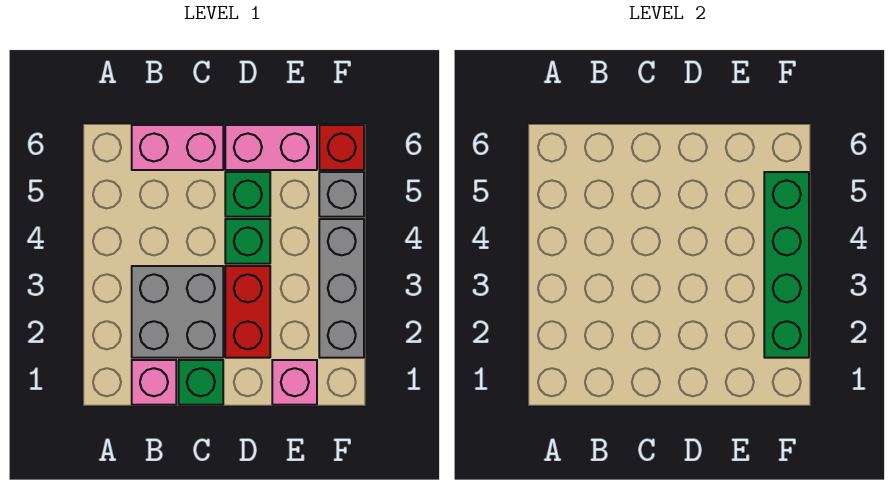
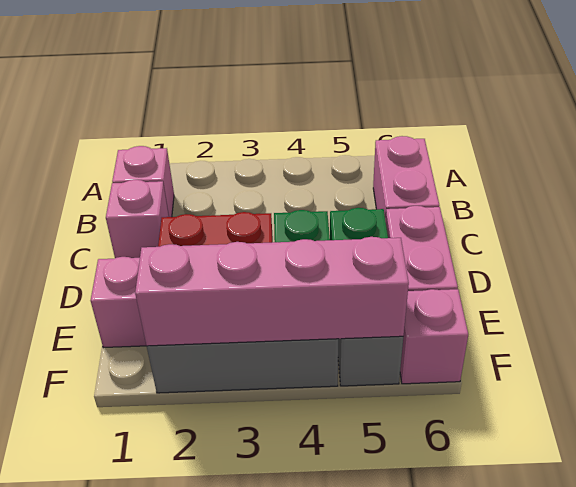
grey brick B2:C3 level 1 -> none
green brick C1 level 1 -> pink brick C1 level 1
green brick F2:F5 level 2 -> pink brick F2:F5 level 2
red brick F6 level 1 -> pink brick F6 level 1

